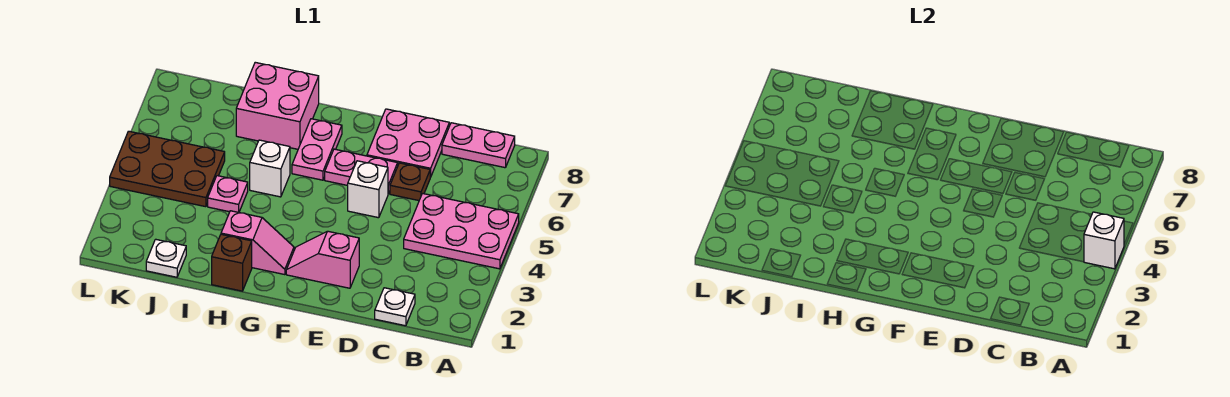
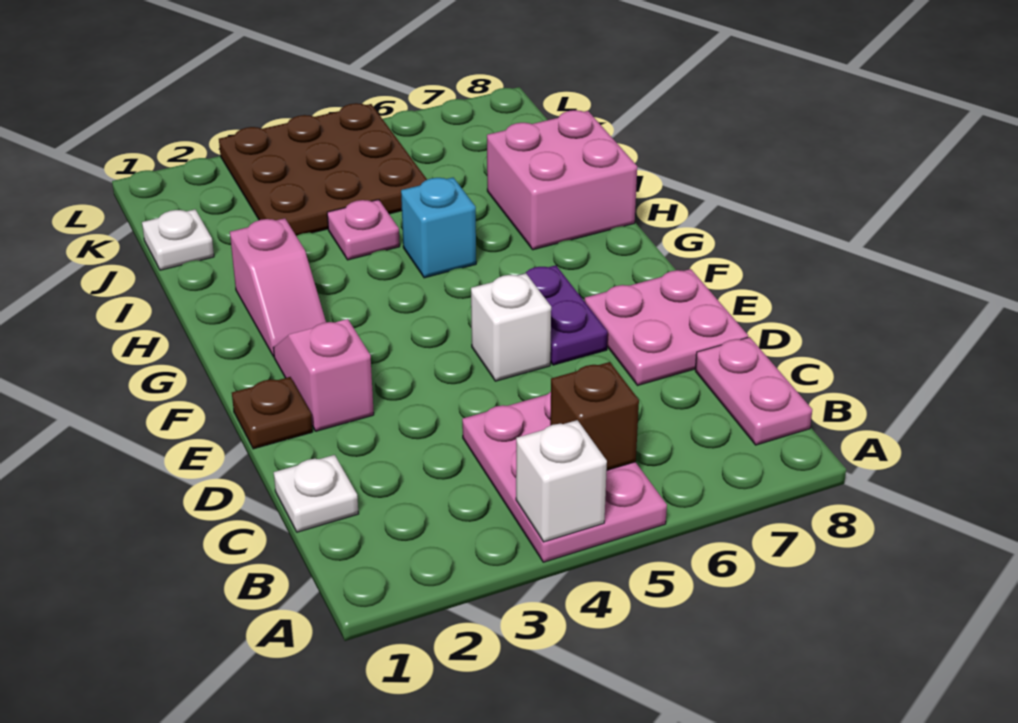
brown plate D6 level 1 -> brown plate E1 level 1
pink plate E6:F6 level 1 -> purple plate E6:F6 level 1
pink plate G6:G7 level 1 -> none
brown brick H1 level 1 -> brown brick B5 level 2
white brick H5 level 1 -> cyan brick H5 level 1
brown plate J4:L5 level 1 -> brown plate J3:L5 level 1

